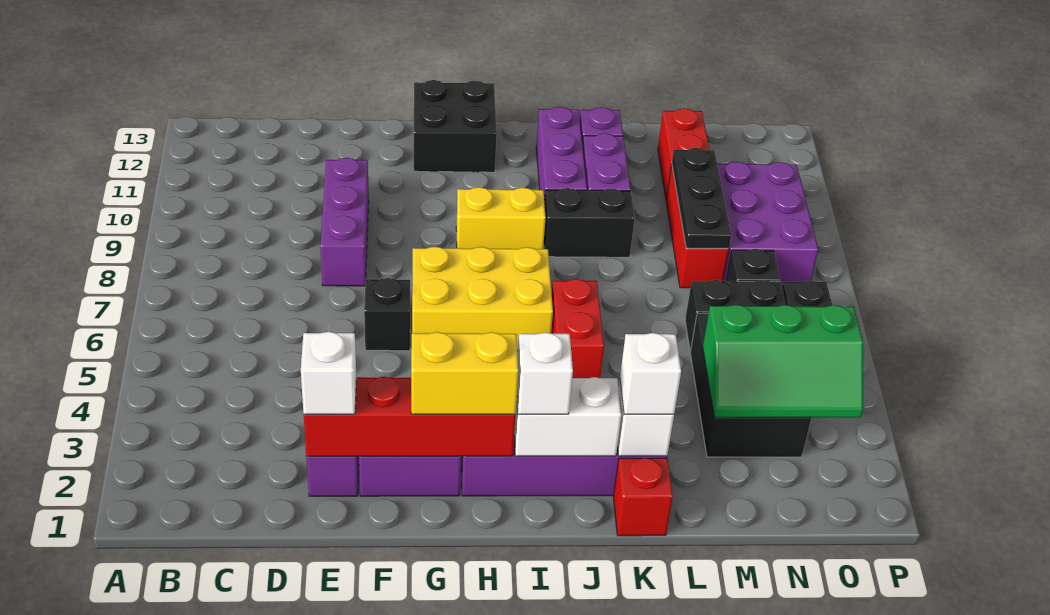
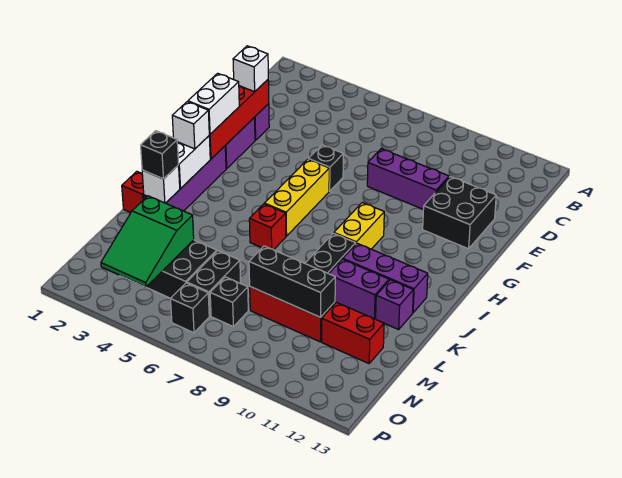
yellow brick G2:H2 level 3 -> white brick G2:H2 level 3
yellow brick G6:I7 level 1 -> yellow brick G6:I6 level 1
black brick G12:H13 level 1 -> black brick E11:F12 level 1
red brick J5:J6 level 1 -> red brick J6 level 1
white brick K2 level 3 -> black brick K2 level 3
green slope M3:O4 level 2 top 4 -> green slope M3:O4 level 2 top M
black plate M8:M10 level 2 -> black brick M8:M10 level 2
purple brick N8:O10 level 1 -> none

